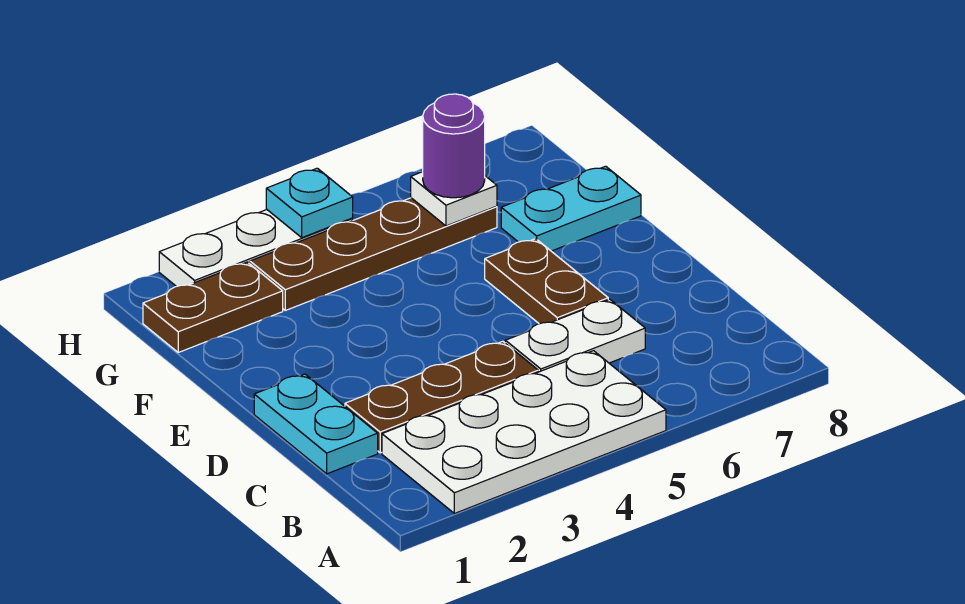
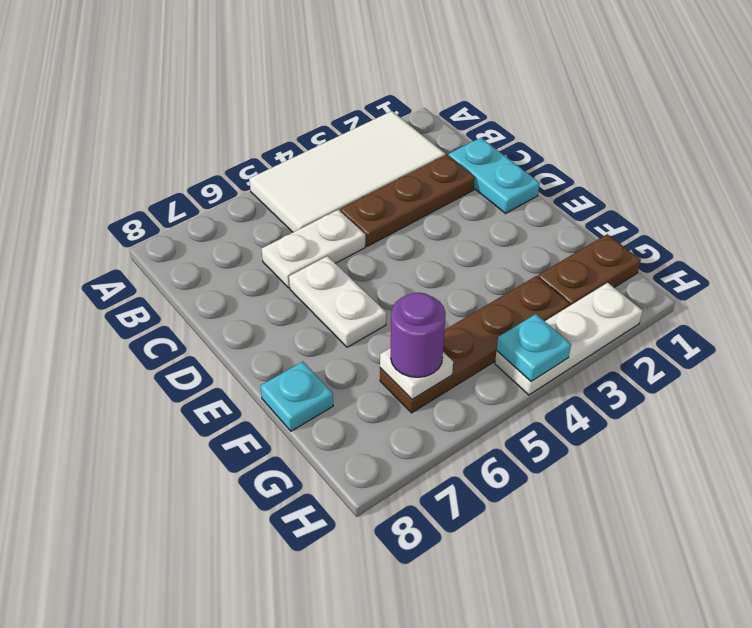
white plate A2:B5 level 1 -> white tile A2:B5 level 1
brown plate D6:E6 level 1 -> white plate D6:E6 level 1
cyan plate F7:F8 level 1 -> cyan plate F8 level 1

